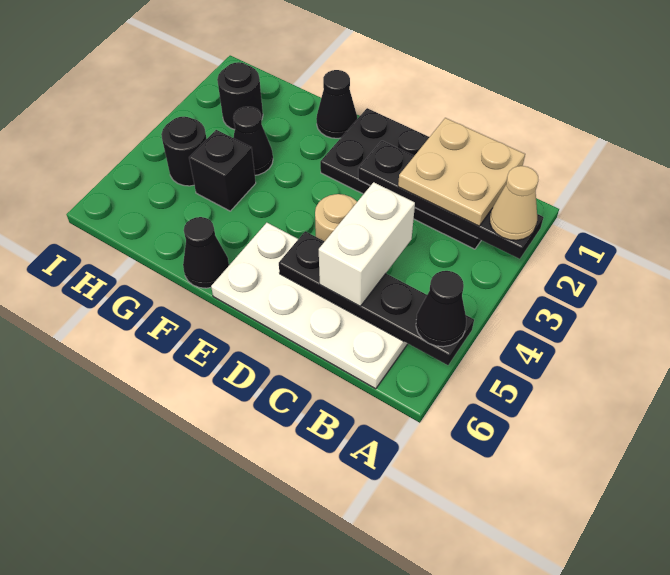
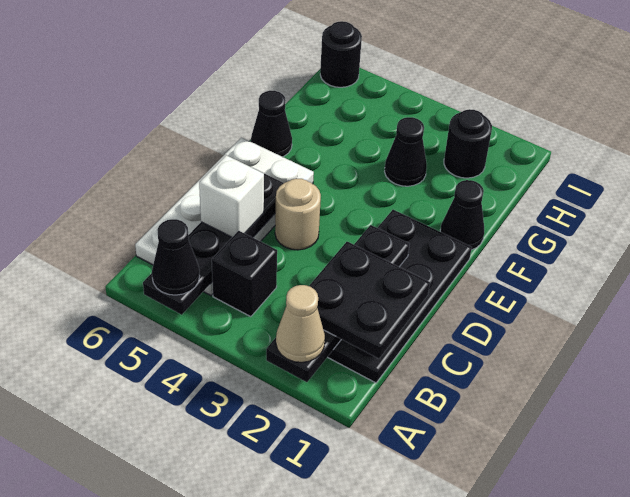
tan plate B1:C2 level 3 -> black plate B1:C2 level 3
white brick C4:C5 level 3 -> white brick C5 level 3
black brick G4 level 1 -> black brick B4 level 1
black round brick H4 level 1 -> black round brick I6 level 1

